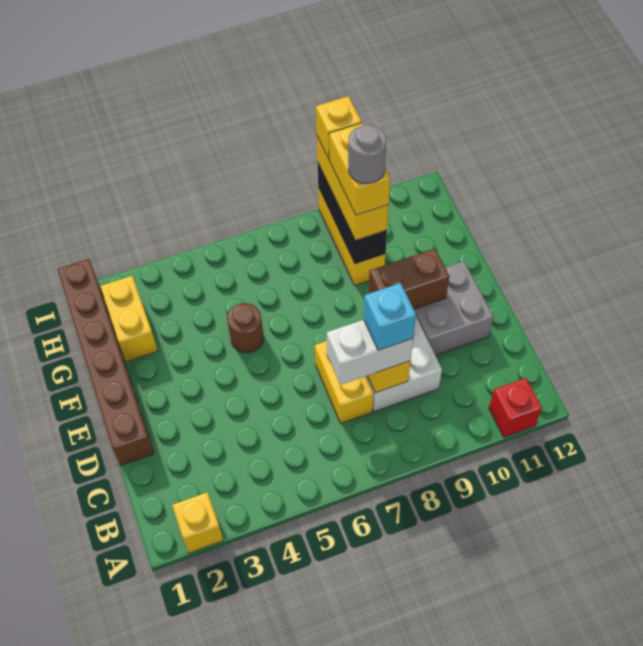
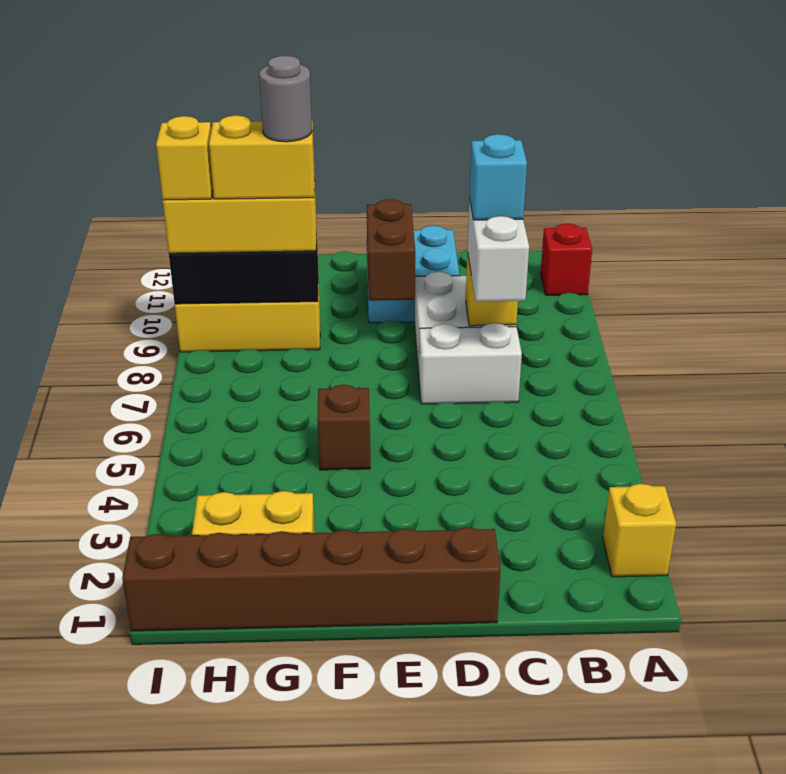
yellow brick C7:D7 level 1 -> white brick C7:D7 level 1
grey brick D10:E11 level 1 -> cyan brick D10:E11 level 1
brown round brick F5 level 1 -> brown brick F5 level 1

